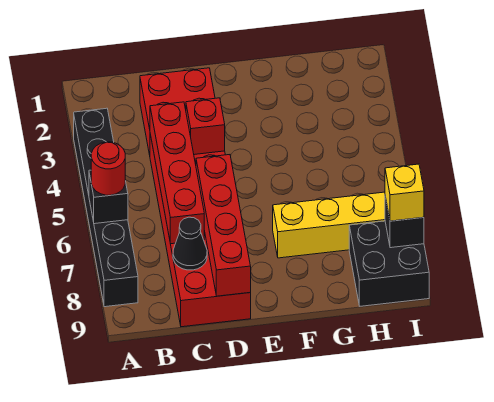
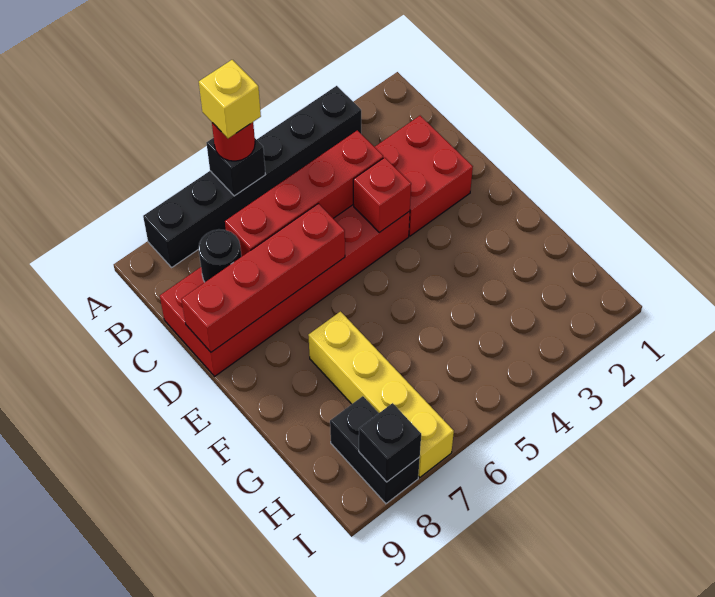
black cone C8 level 2 -> black round brick C8 level 2
black brick H8:I9 level 1 -> black brick H8:I8 level 1
yellow brick I8 level 3 -> yellow brick A6 level 4

